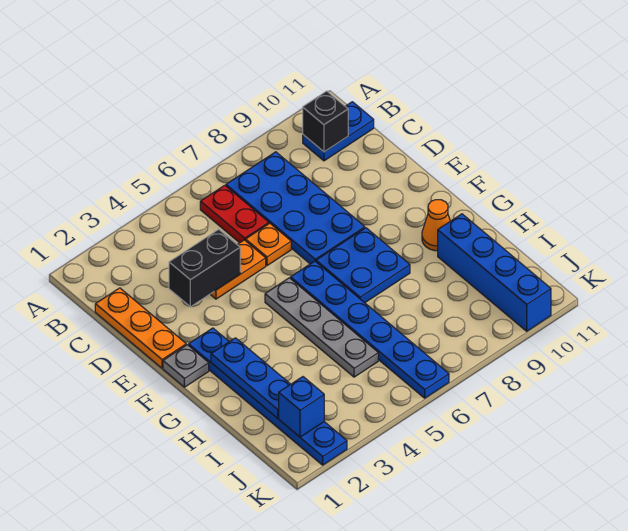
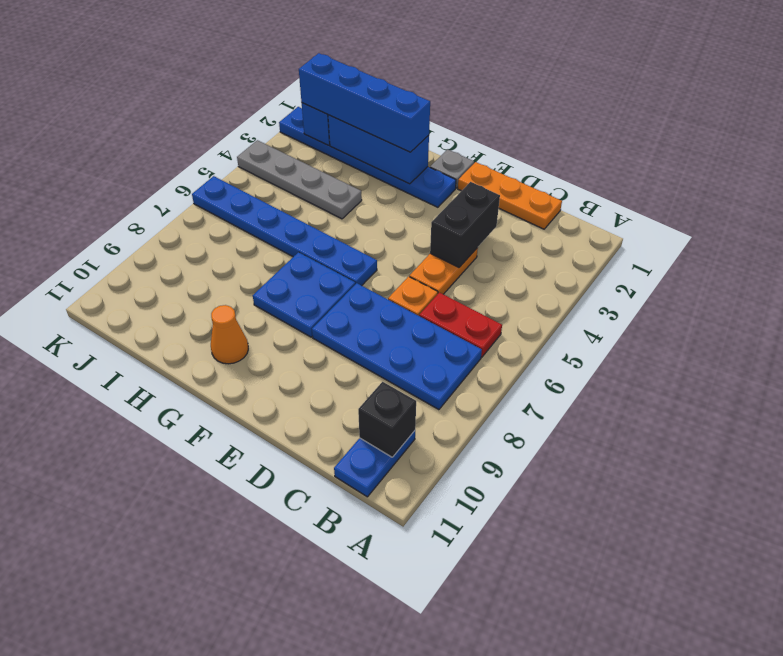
grey plate F5:I5 level 1 -> grey plate H4:K4 level 1
blue plate G2:I2 level 2 -> blue brick G2:I2 level 2
blue brick H10:K10 level 1 -> blue brick G2:J2 level 3

